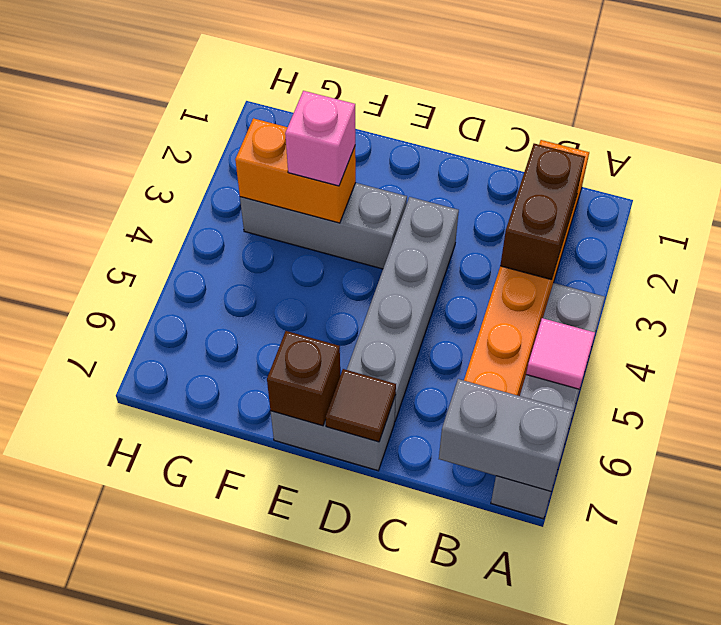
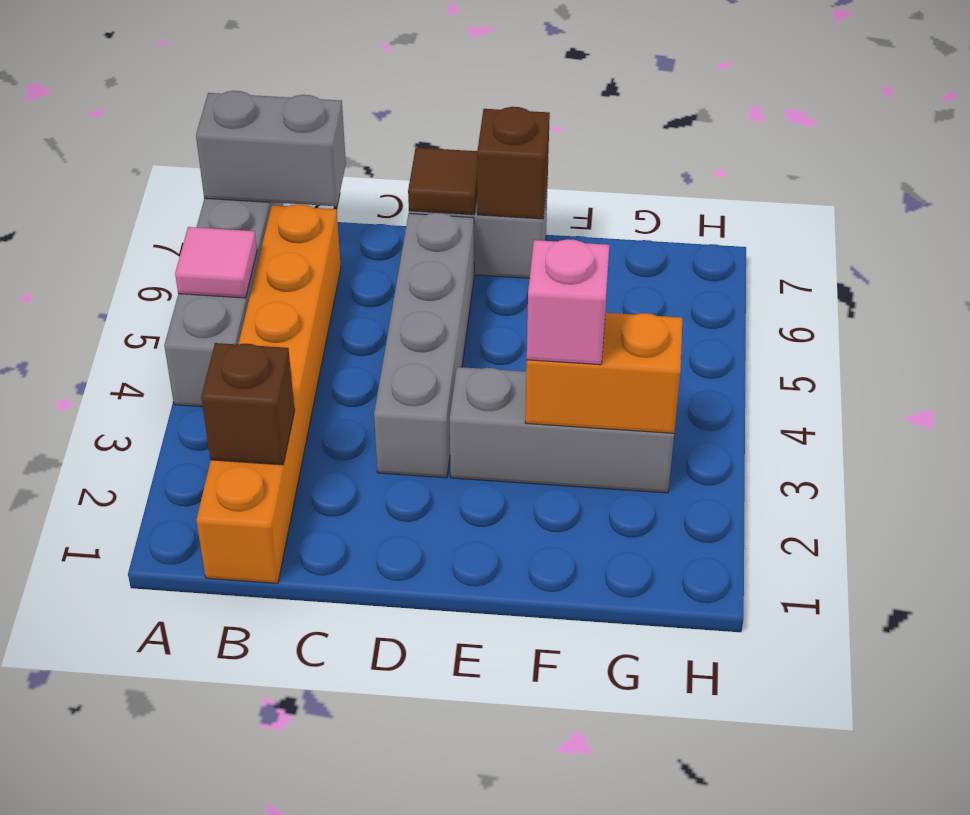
brown brick B2:B3 level 2 -> brown brick B2 level 2

